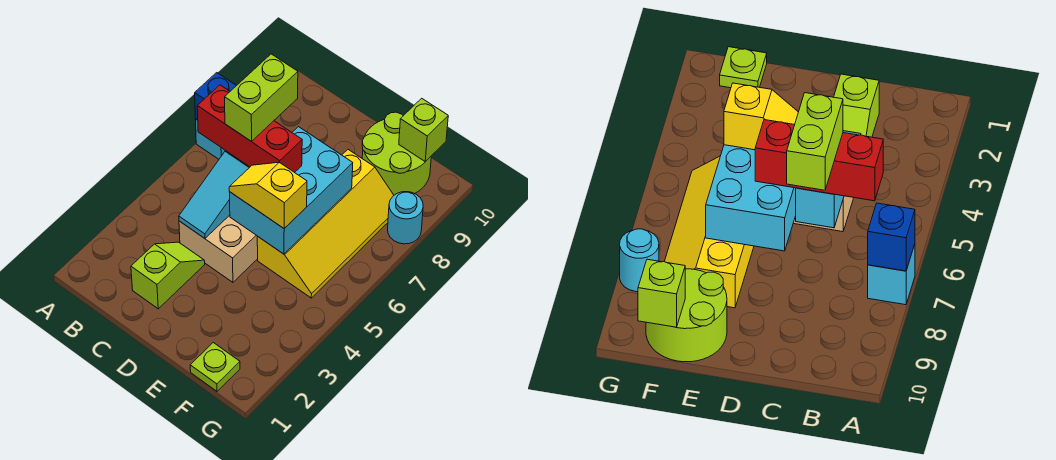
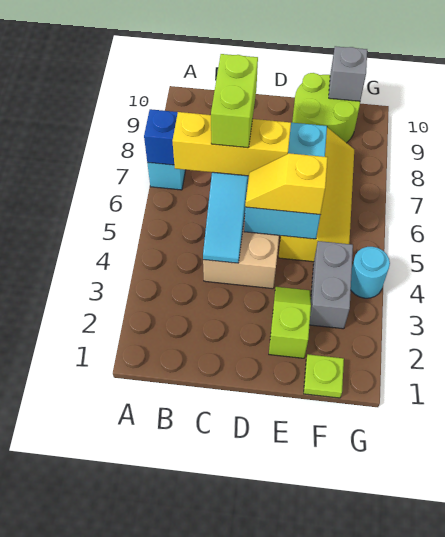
red brick B6:D6 level 3 -> yellow brick B6:D6 level 3
lime slope C2:C3 level 1 top 2 -> lime slope E2:E3 level 1 top 2
none -> grey brick F3:F4 level 1
lime brick F10 level 2 -> grey brick F10 level 2
cyan round brick G8 level 1 -> cyan round brick G4 level 1

